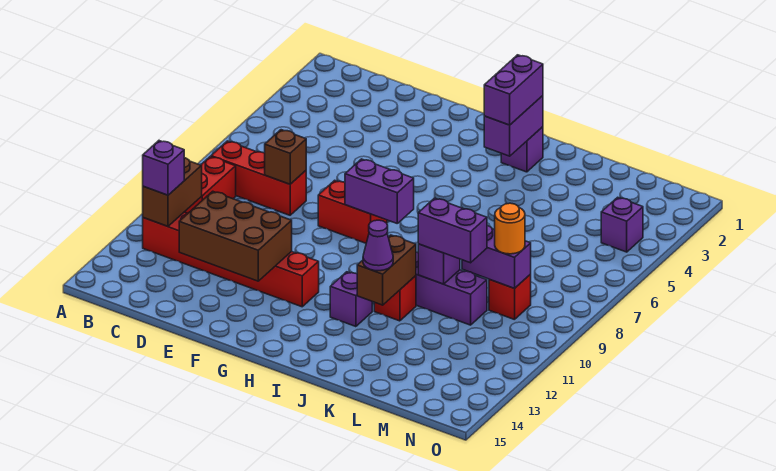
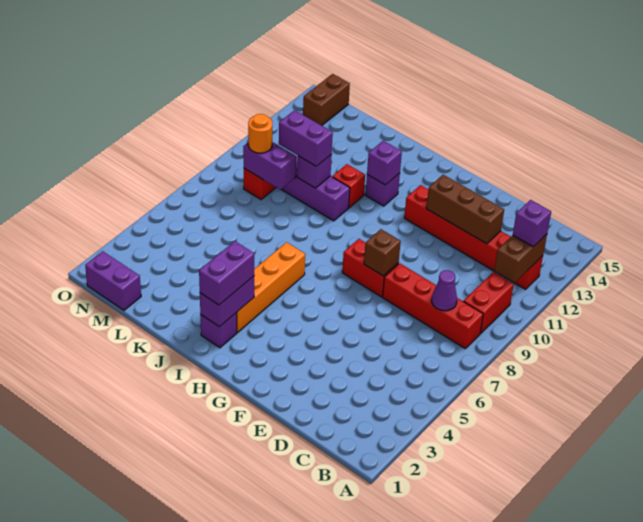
red brick B8:D8 level 1 -> red brick B8:E8 level 1
brown brick D8 level 2 -> brown brick F8 level 2
brown brick D12:F13 level 2 -> brown brick D12:F12 level 2
purple brick G8:H8 level 2 -> purple brick M1:N1 level 1
none -> orange brick I3:I6 level 1
brown brick J11:J12 level 2 -> brown brick N14:N15 level 1
purple cone J12 level 3 -> purple cone C8 level 2
purple brick N4 level 1 -> purple brick I12 level 2

